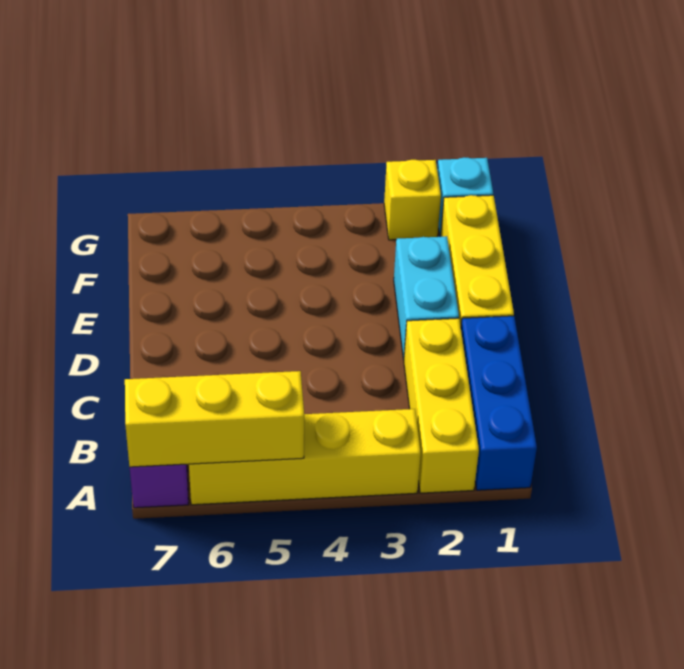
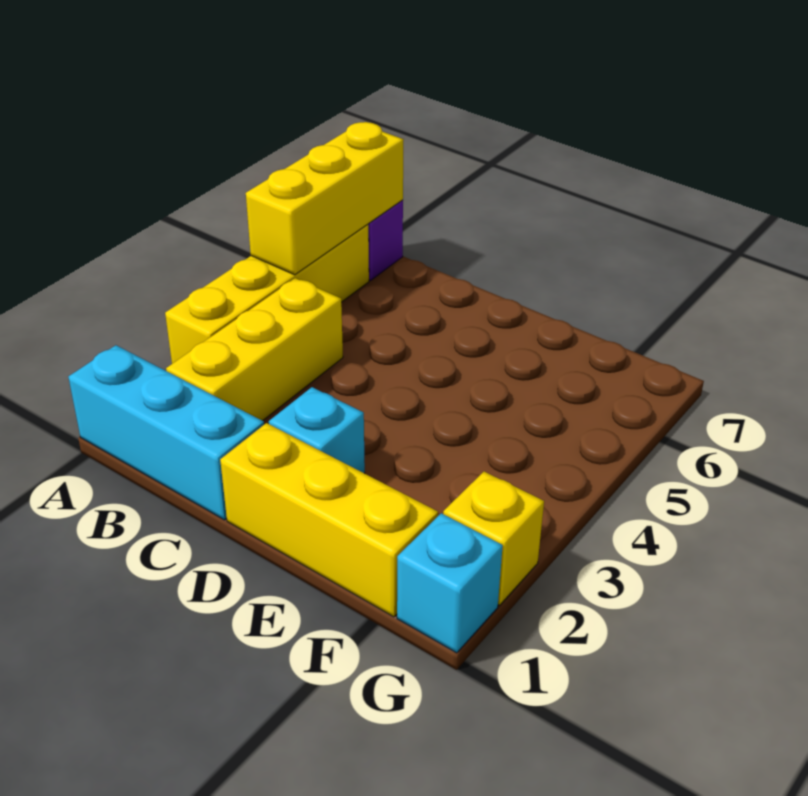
blue brick A1:C1 level 1 -> cyan brick A1:C1 level 1
yellow brick A2:C2 level 1 -> yellow brick B2:B4 level 1
cyan brick D2:E2 level 1 -> cyan brick D2 level 1

